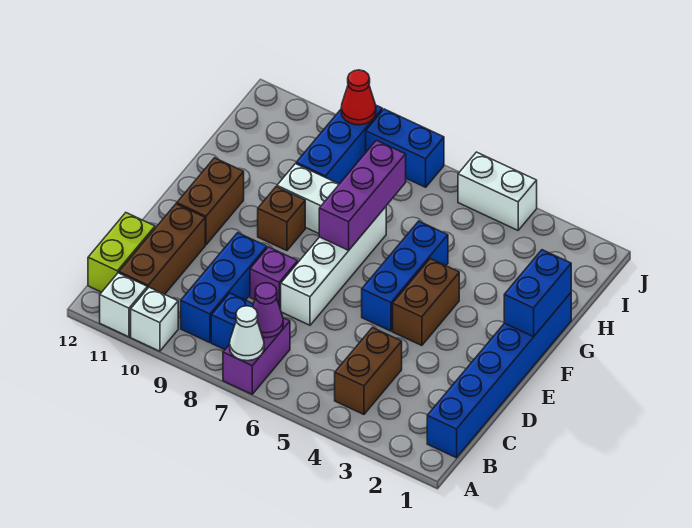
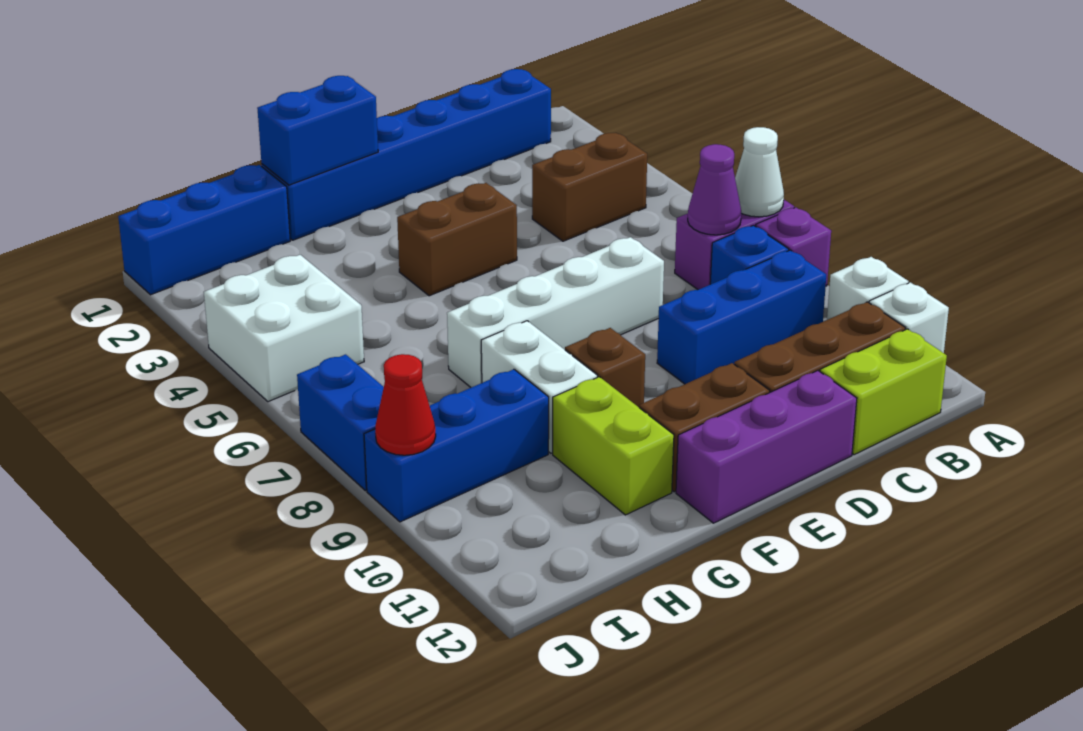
purple brick D8 level 1 -> purple brick A8 level 1
blue brick E5:G5 level 1 -> blue brick H1:J1 level 1
purple brick F7:H7 level 2 -> purple brick D12:F12 level 1
none -> lime brick G10:G11 level 1
white brick J4:J5 level 1 -> white brick I4:J5 level 1

